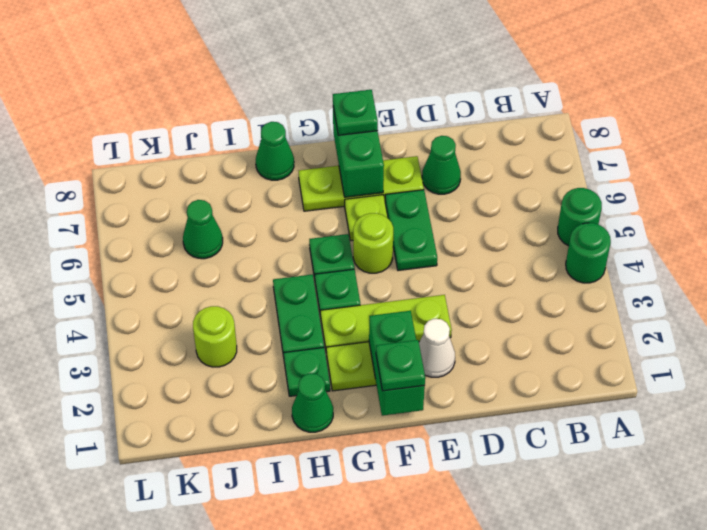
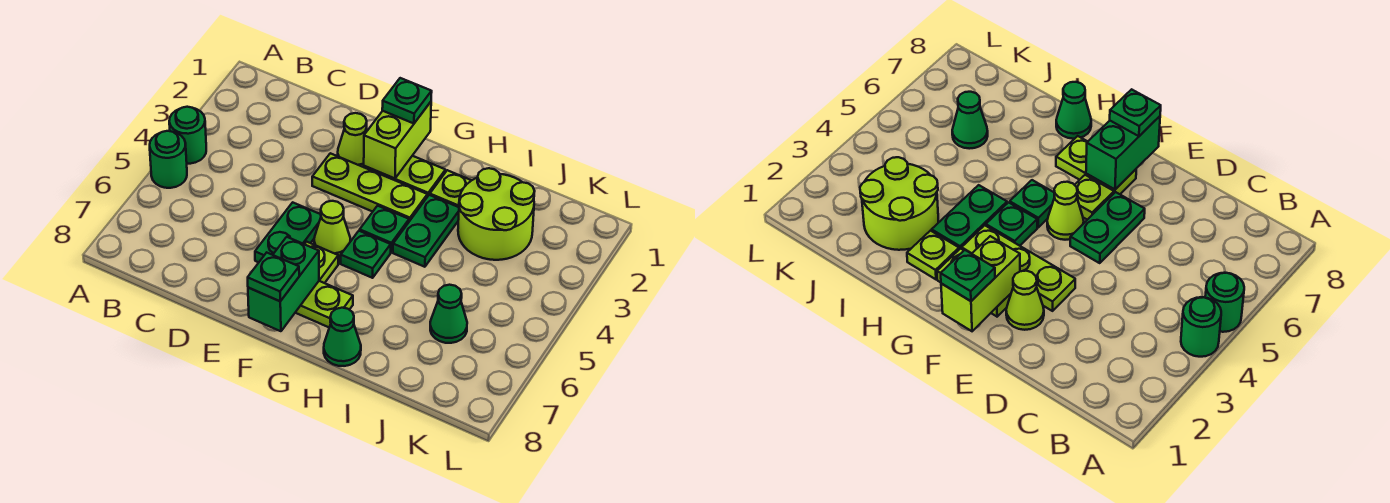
green cone D7 level 1 -> none
white cone E2 level 1 -> lime cone E2 level 1
lime plate E7:G7 level 1 -> lime plate F7:G7 level 1
green brick F1:F2 level 2 -> lime brick F1:F2 level 2
lime round brick F5 level 1 -> lime cone F5 level 1
green cone H1 level 1 -> none
green plate H2 level 1 -> lime plate H2 level 1
lime round brick J3 level 1 -> lime round brick I2:J3 level 1

